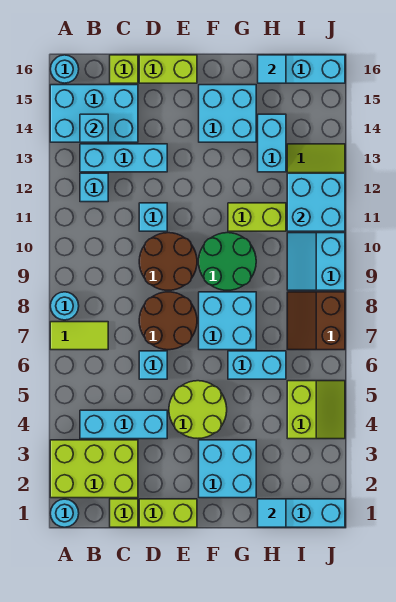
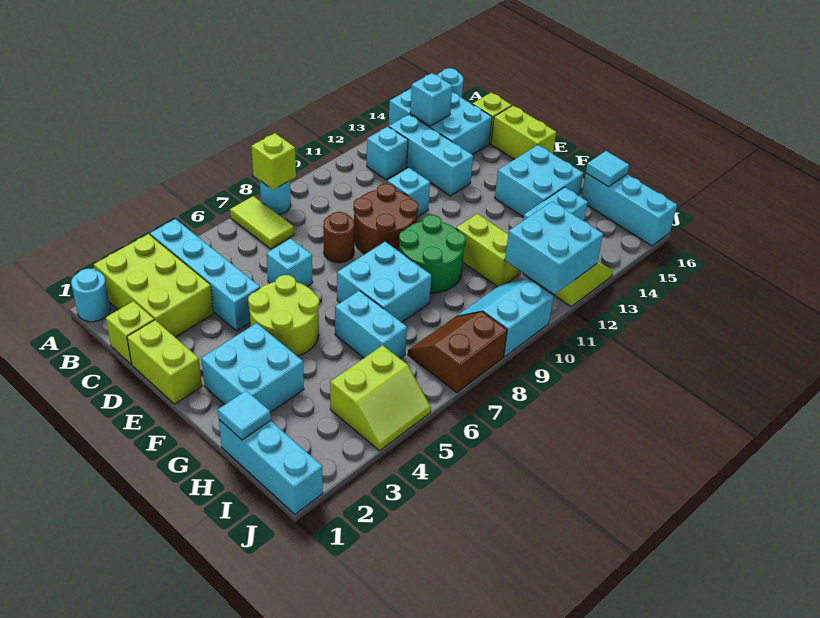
none -> lime brick A8 level 2
cyan brick B4:D4 level 1 -> cyan brick A4:D4 level 1
brown round brick D7:E8 level 1 -> brown round brick D8 level 1

